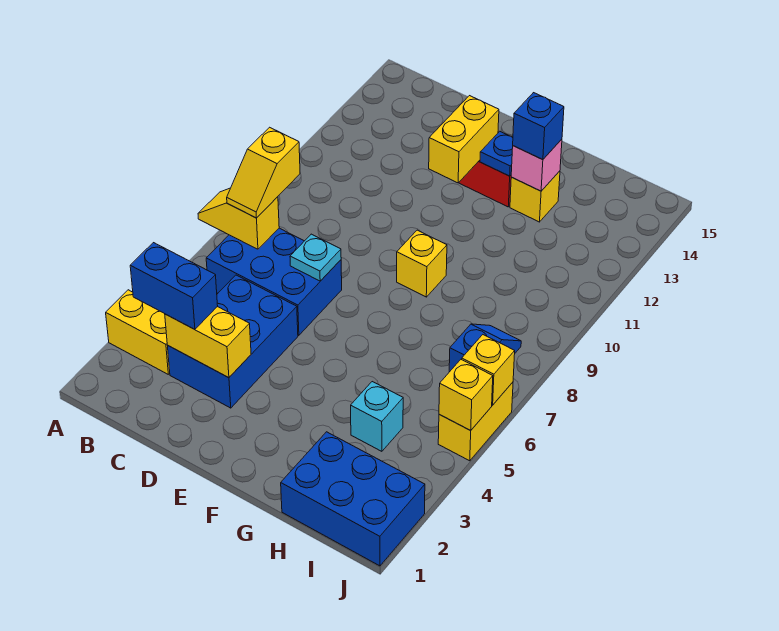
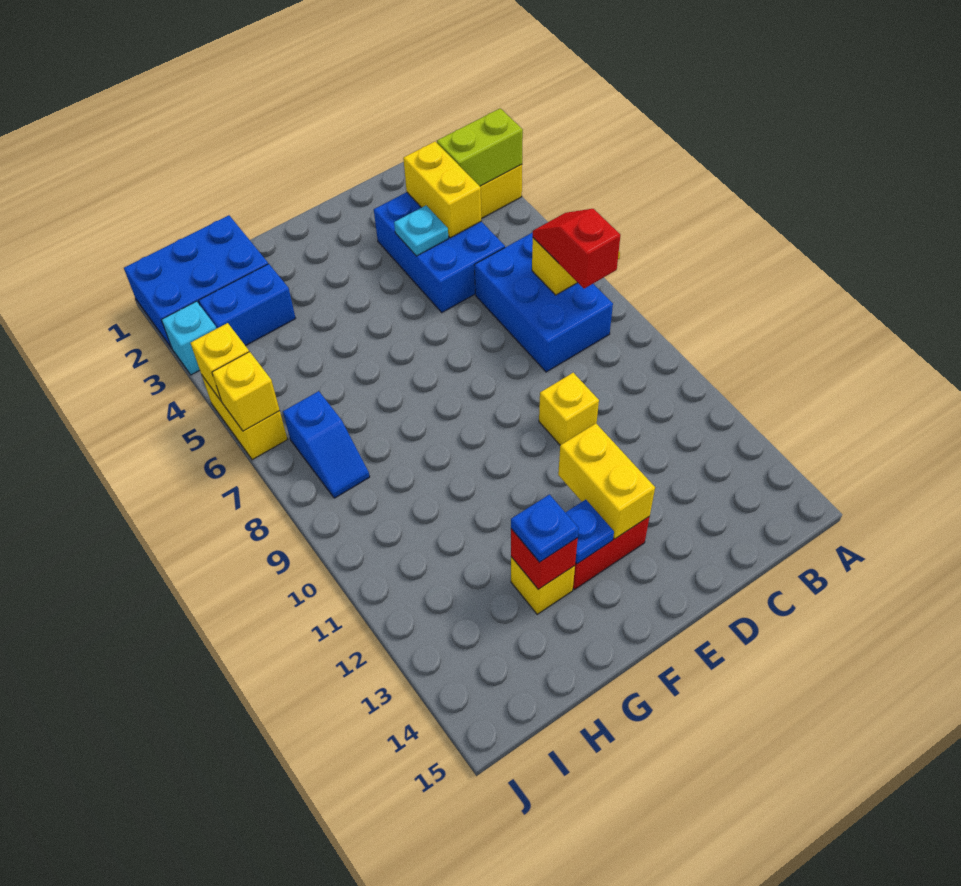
none -> lime brick A3:B3 level 2
blue brick B3:C3 level 3 -> blue brick H3:I3 level 1
blue brick B6:D7 level 1 -> blue brick B6:C8 level 1
yellow slope B7:B8 level 3 top 8 -> red slope B7:B8 level 3 top 8
yellow brick C3:D3 level 2 -> yellow brick C3:C4 level 2
cyan plate D7 level 2 -> cyan plate D4 level 2
yellow brick F9 level 1 -> yellow brick D10 level 1
pink brick G13 level 2 -> red brick G13 level 2
blue brick G13 level 3 -> blue plate G13 level 3
cyan brick H4 level 1 -> cyan brick J3 level 1

